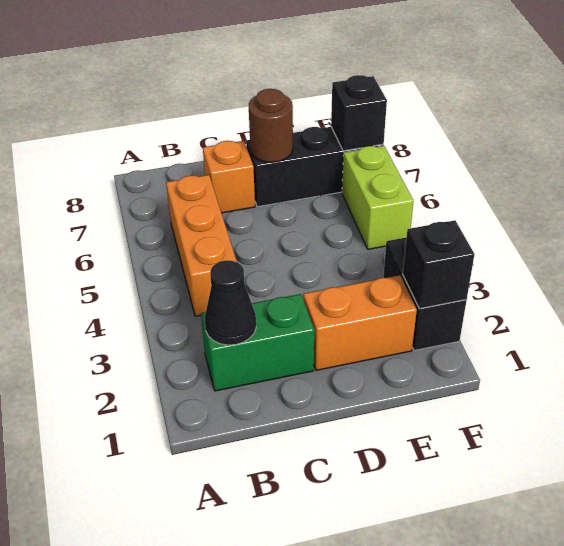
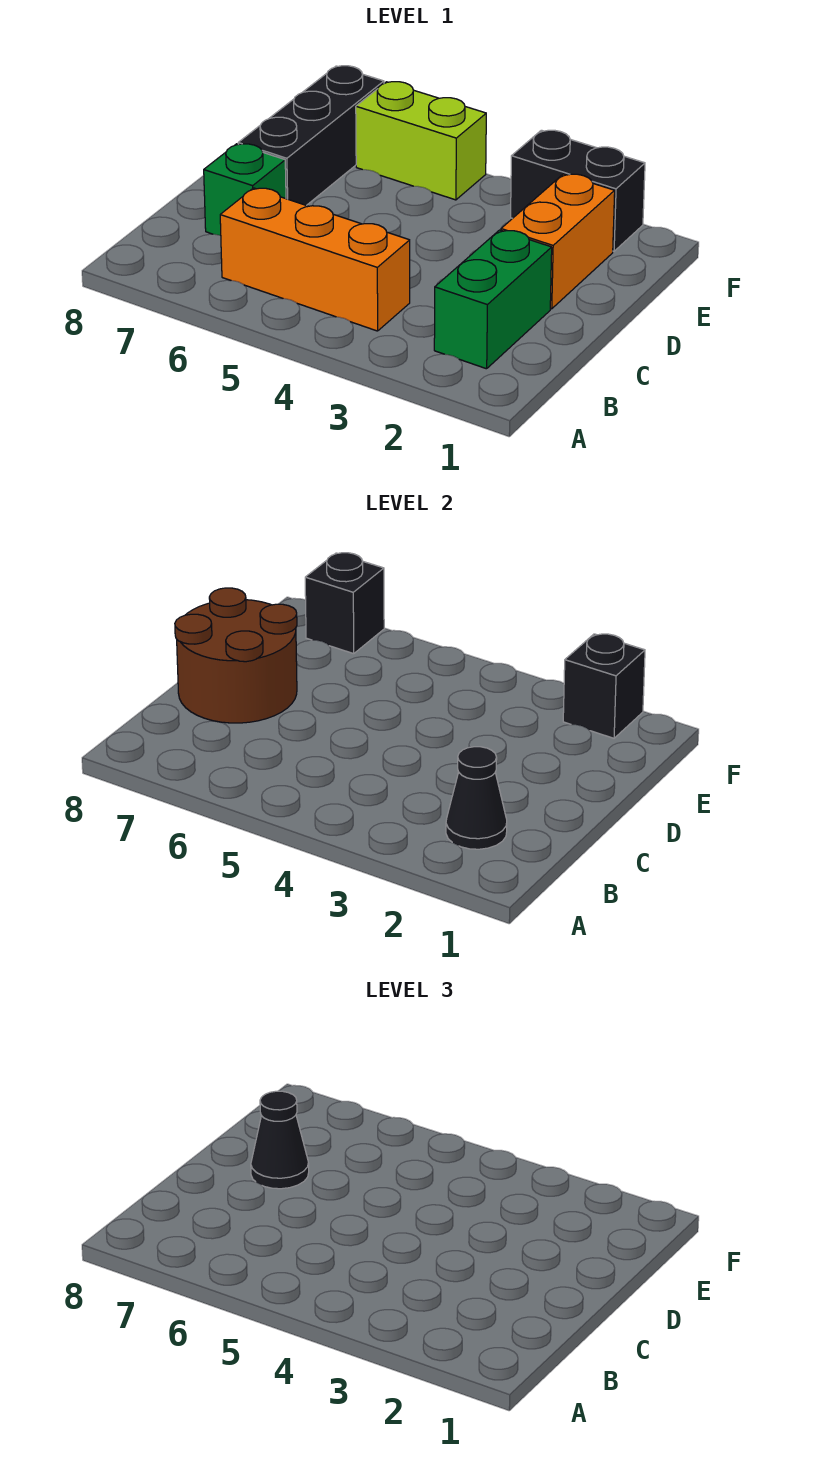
orange brick C7 level 1 -> green brick C7 level 1
brown round brick D7 level 2 -> brown round brick C7:D8 level 2
none -> black cone D7 level 3

